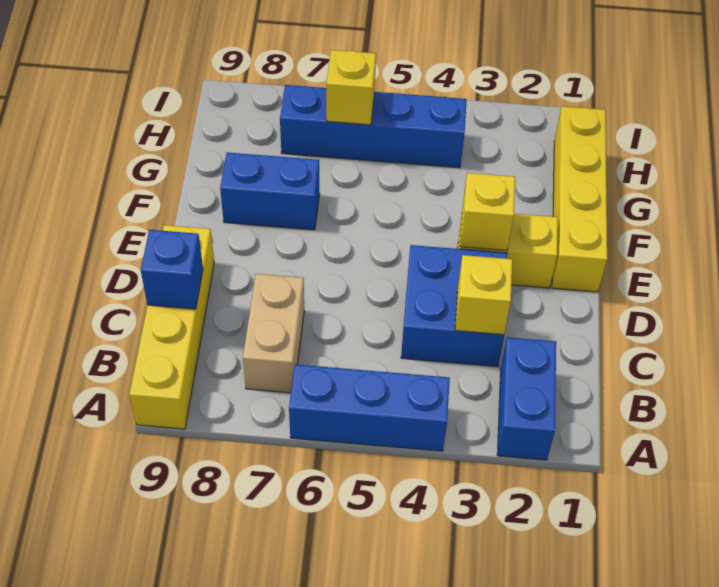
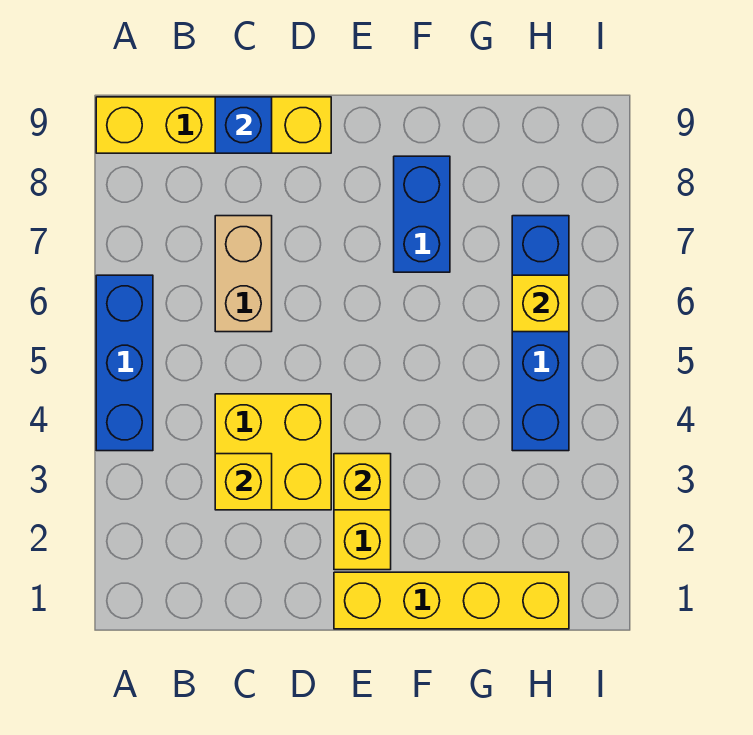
blue brick A2:B2 level 1 -> none
tan brick B7:C7 level 1 -> tan brick C6:C7 level 1
blue brick C3:D4 level 1 -> yellow brick C3:D4 level 1

